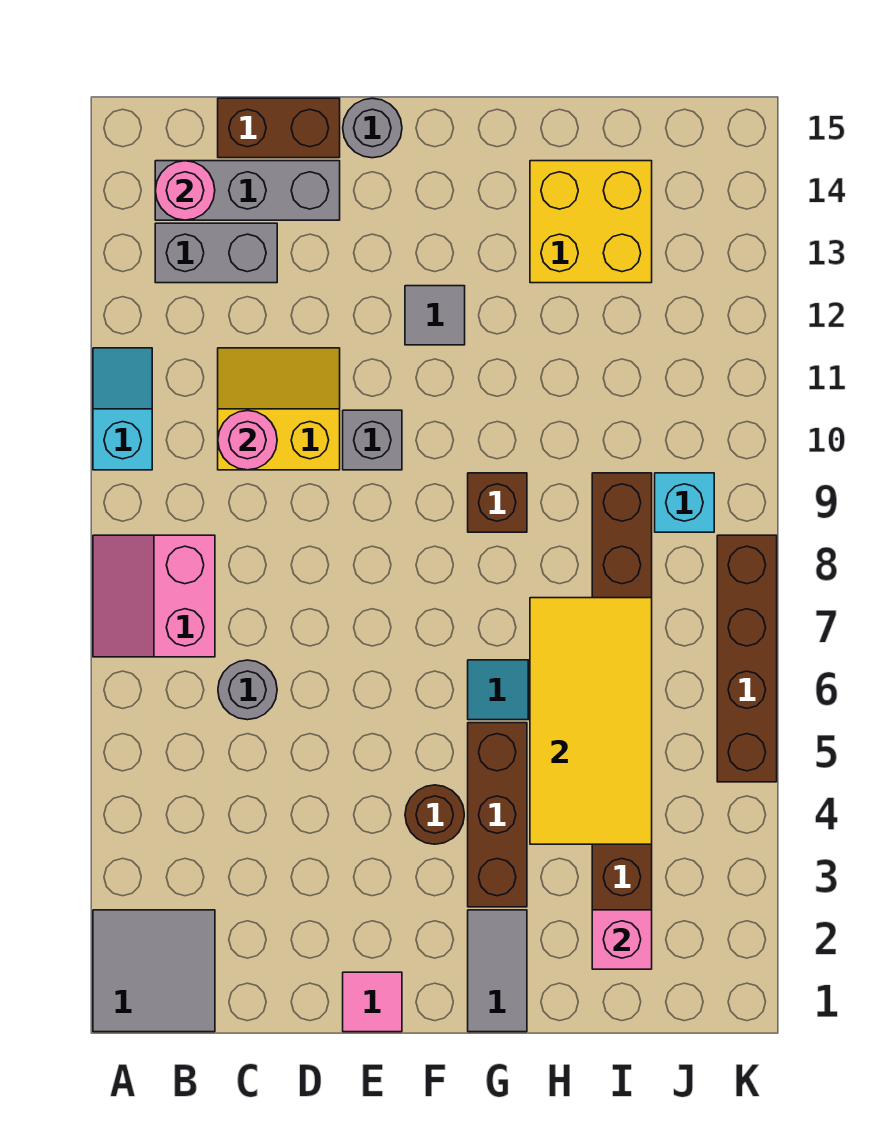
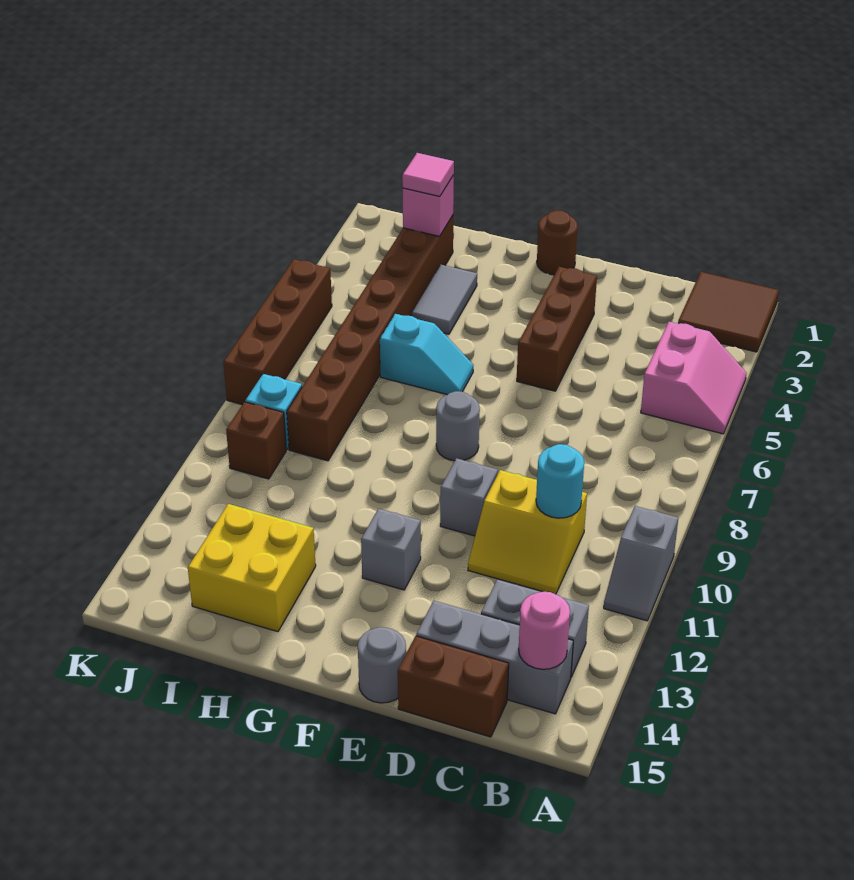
grey tile A1:B2 level 1 -> brown tile A1:B2 level 1
pink slope A7:B8 level 1 top B -> pink slope A4:B5 level 1 top B
cyan slope A10:A11 level 1 top 10 -> grey slope A10:A11 level 1 top 10
grey round brick C6 level 1 -> grey round brick F8 level 1
pink round brick C10 level 2 -> cyan round brick C10 level 2
pink tile E1 level 1 -> pink tile I2 level 3
brown round brick F4 level 1 -> brown round brick F1 level 1
grey tile F12 level 1 -> grey brick F12 level 1
grey tile G1:G2 level 1 -> grey tile H3:H4 level 1
brown brick G3:G5 level 1 -> brown brick E3:E5 level 1
brown brick G9 level 1 -> brown brick J10 level 1
yellow tile H4:I7 level 2 -> none

